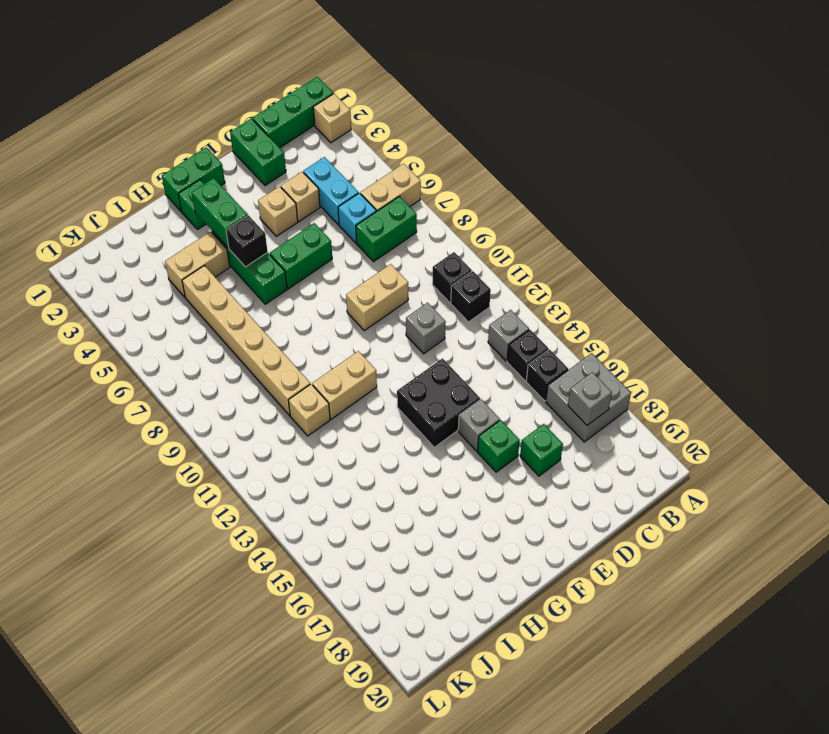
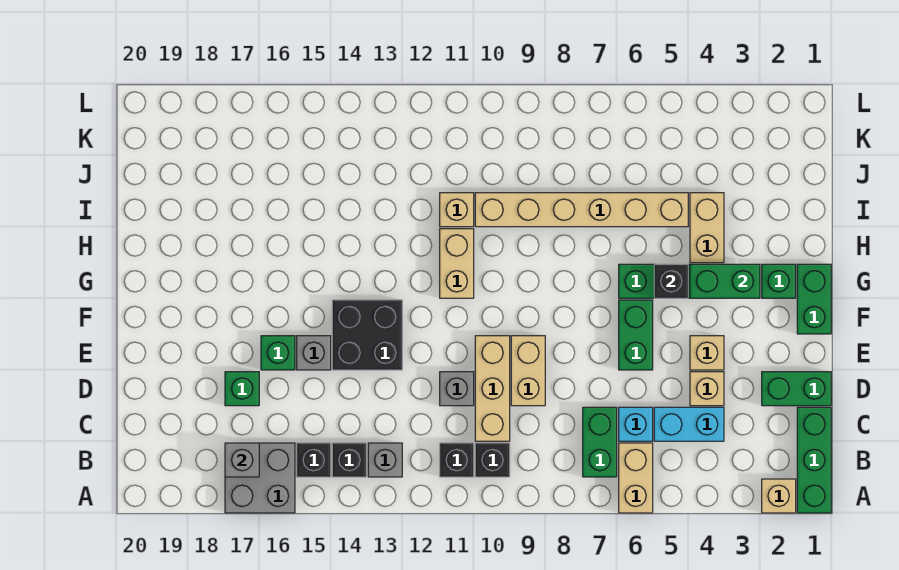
none -> tan brick C10:E10 level 1

